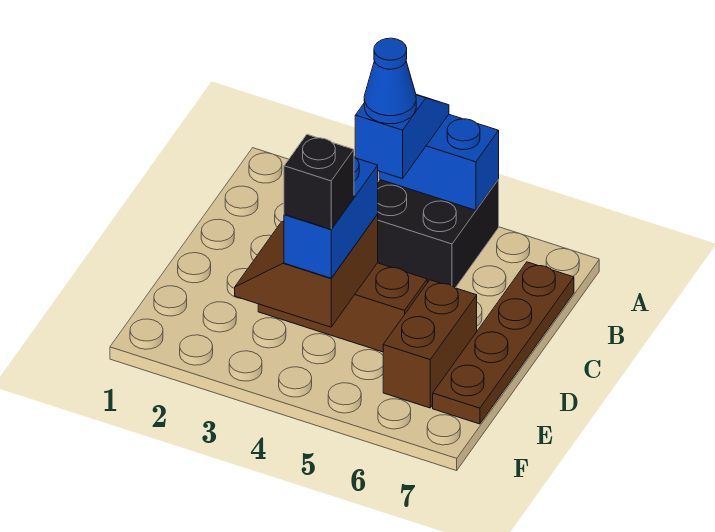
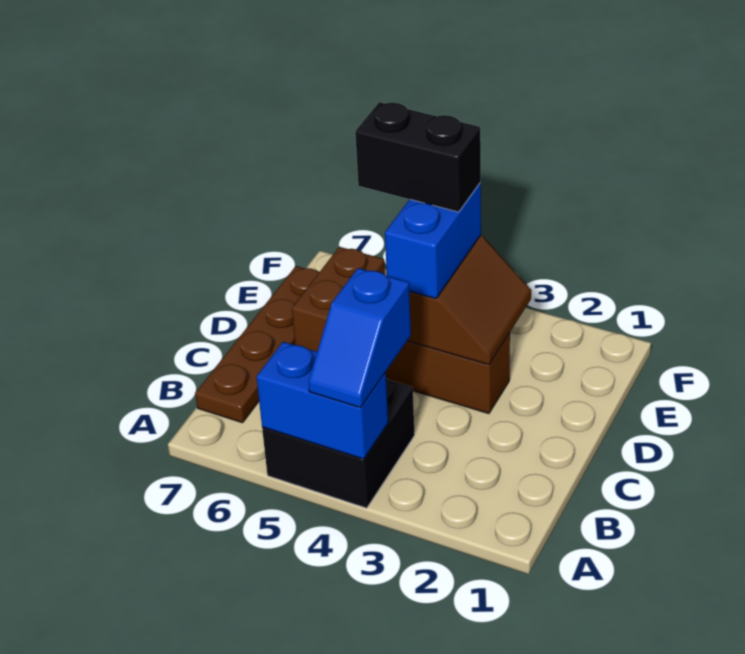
blue cone B4 level 4 -> none
black brick E4 level 4 -> black brick E4:E5 level 4

